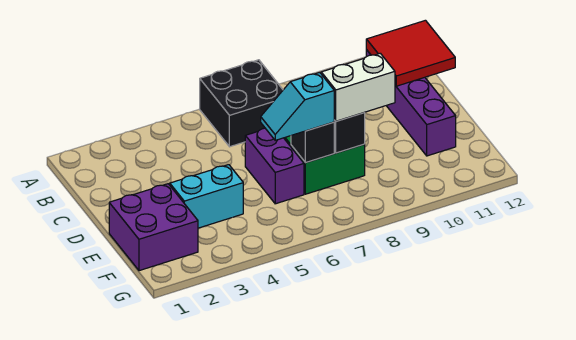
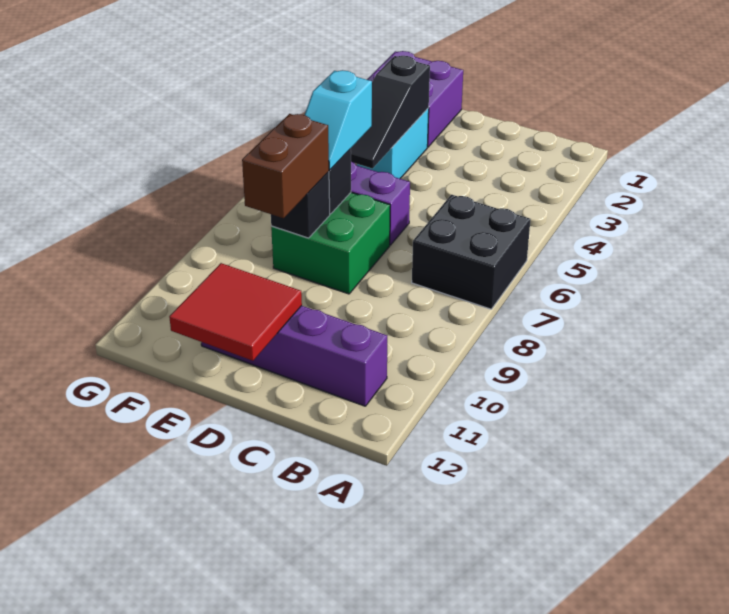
red tile B11:C12 level 2 -> red tile D11:E12 level 2
none -> black slope E3:E5 level 2 top 3
cyan slope E6:E7 level 3 top 7 -> cyan slope E6:E7 level 3 top 6
white brick E8:E9 level 3 -> brown brick E8:E9 level 3

